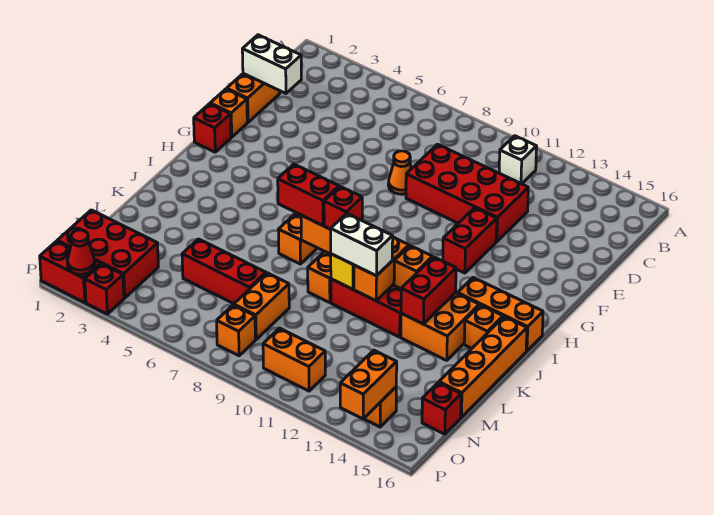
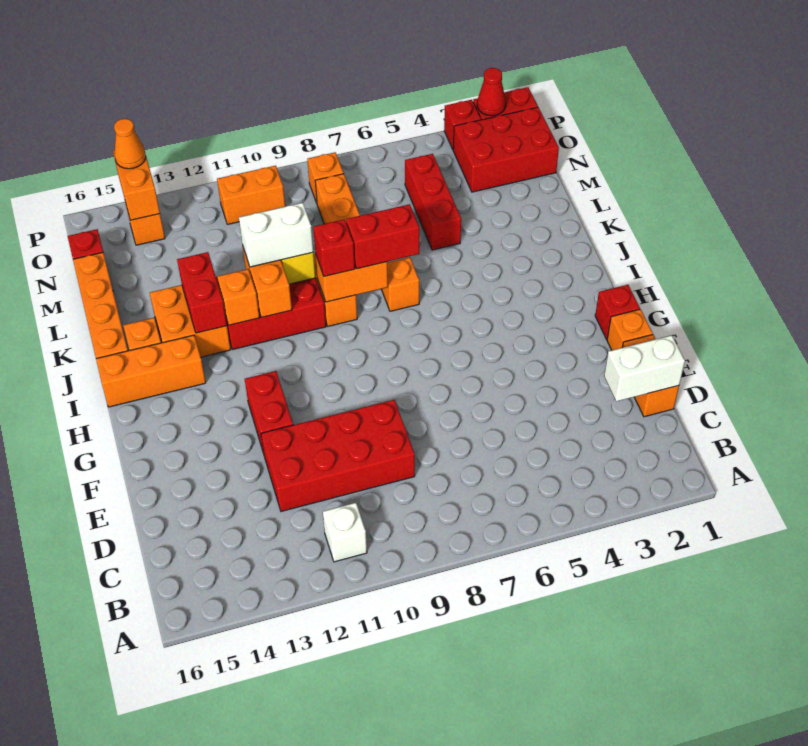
orange cone E8 level 1 -> orange cone P14 level 3
red brick M5:M7 level 1 -> red brick L5:N5 level 1

